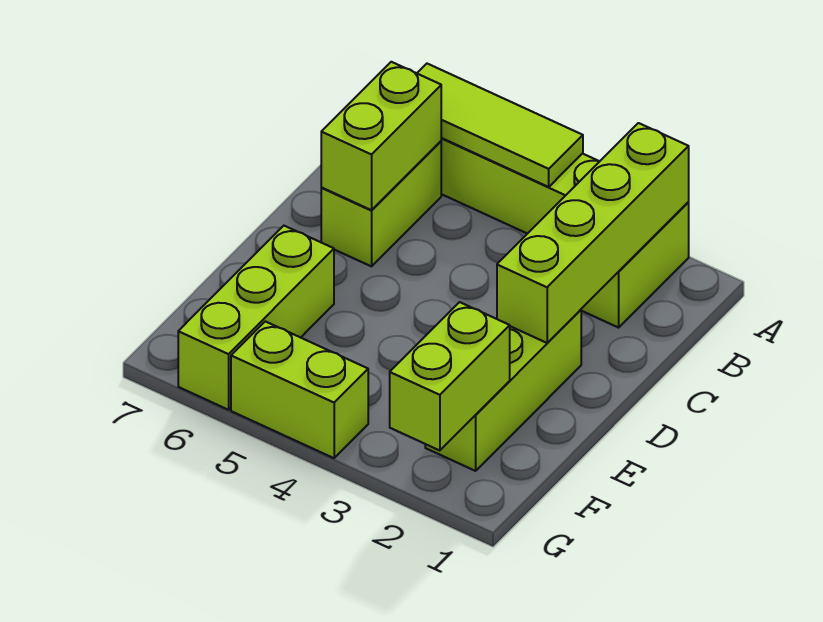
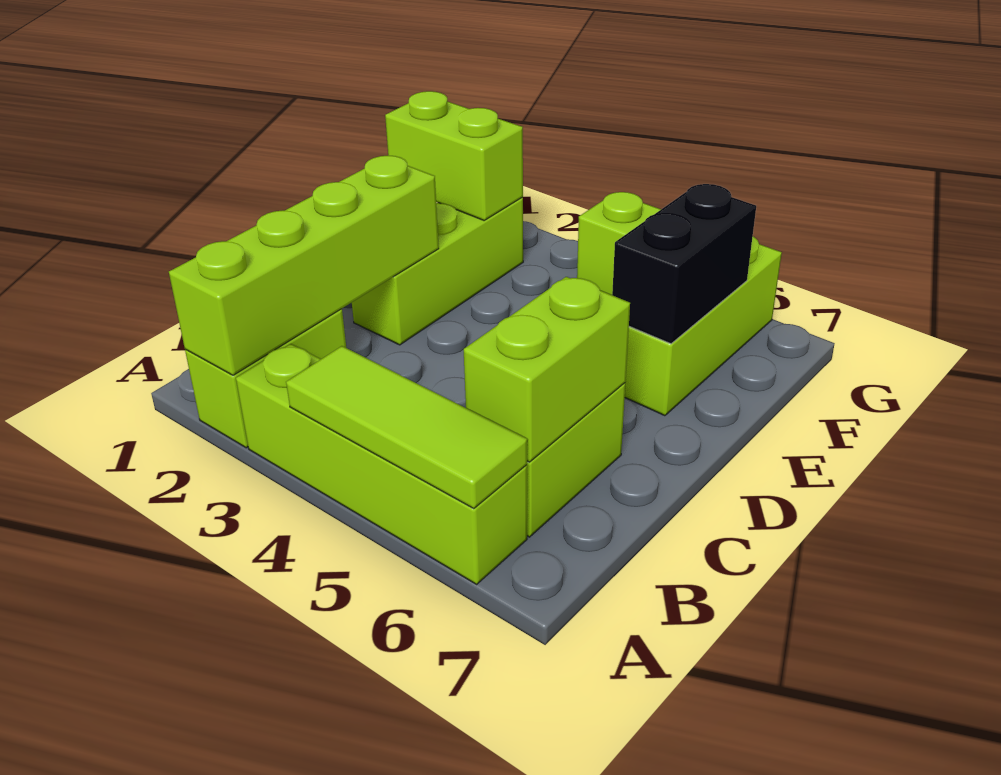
none -> black brick E6:F6 level 2
lime brick F2:G2 level 2 -> lime brick F1:F2 level 2

